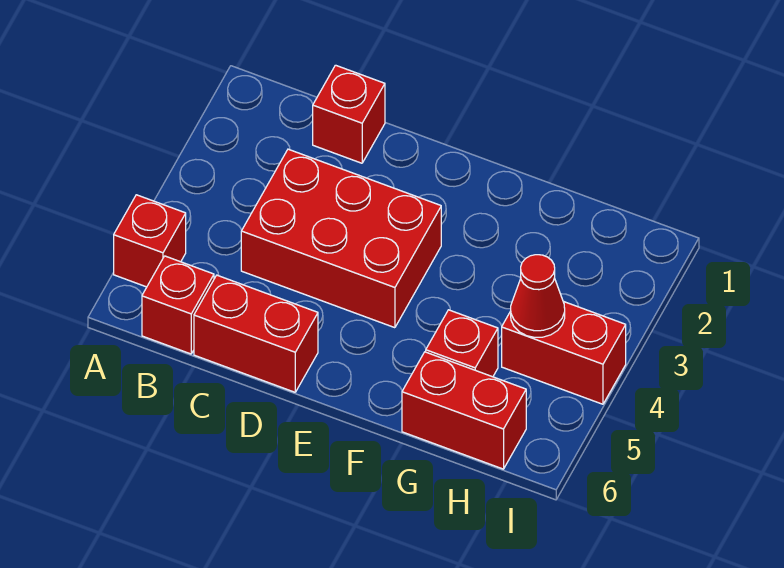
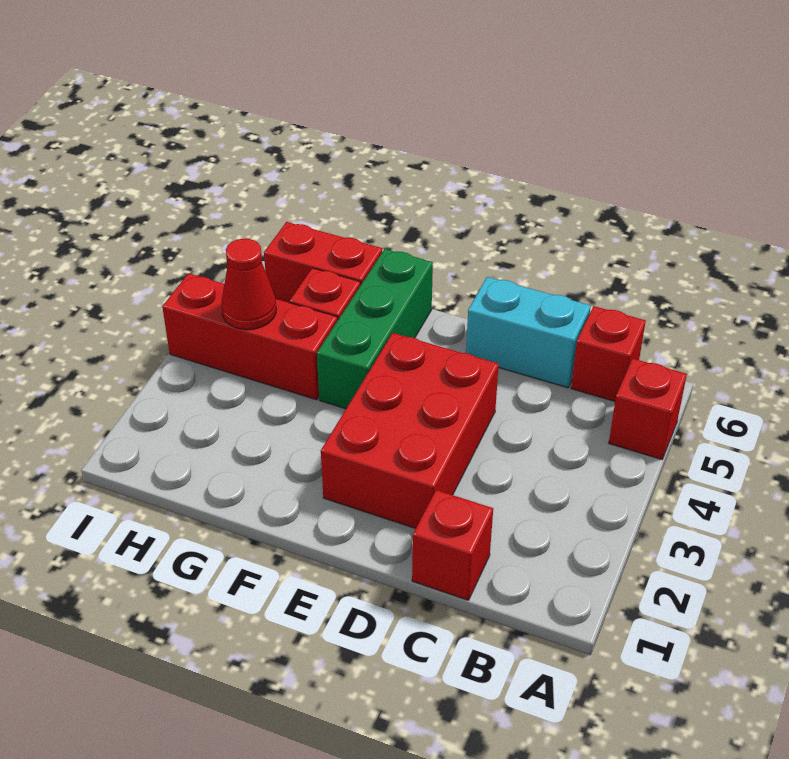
red brick C3:E4 level 1 -> red brick D2:E4 level 1
red brick C6:D6 level 1 -> cyan brick C6:D6 level 1
none -> green brick F4:F6 level 1
red brick H4:I4 level 1 -> red brick G4:I4 level 1

